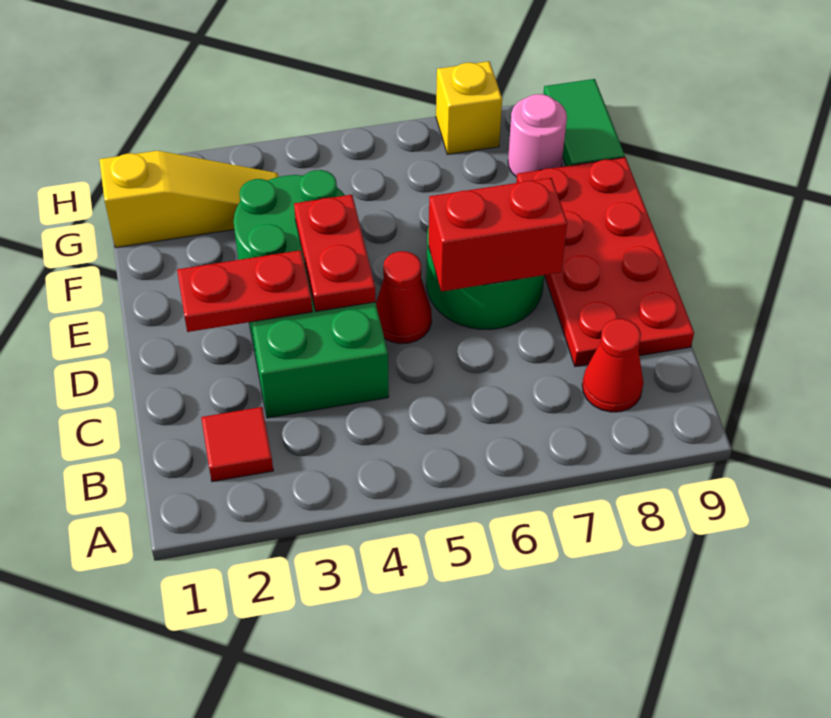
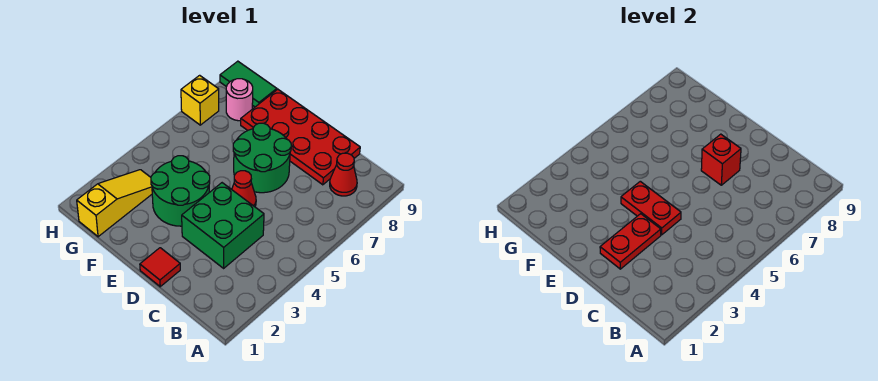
red tile B2 level 1 -> red tile D1 level 1
red brick D6:D7 level 2 -> red brick D7 level 2

